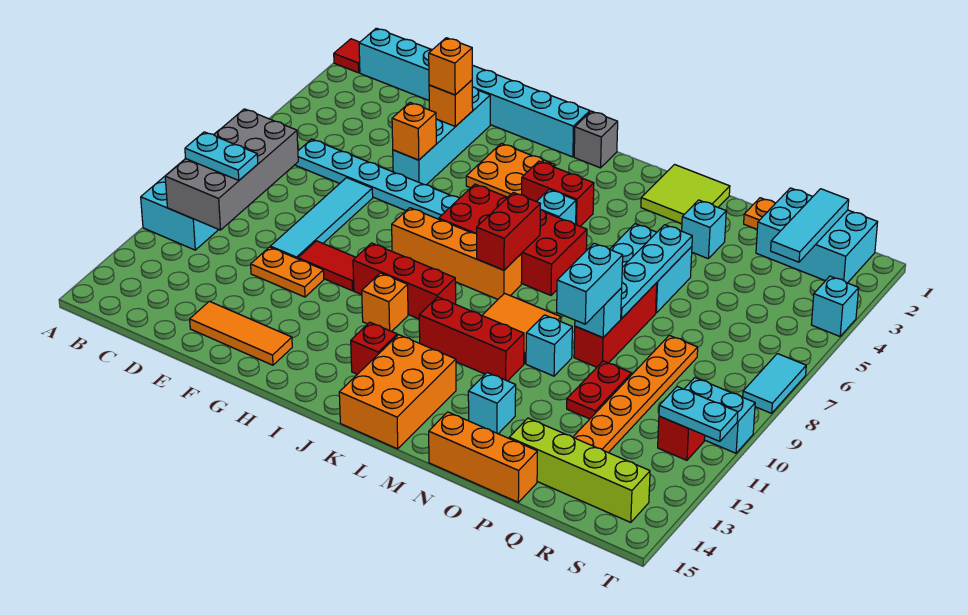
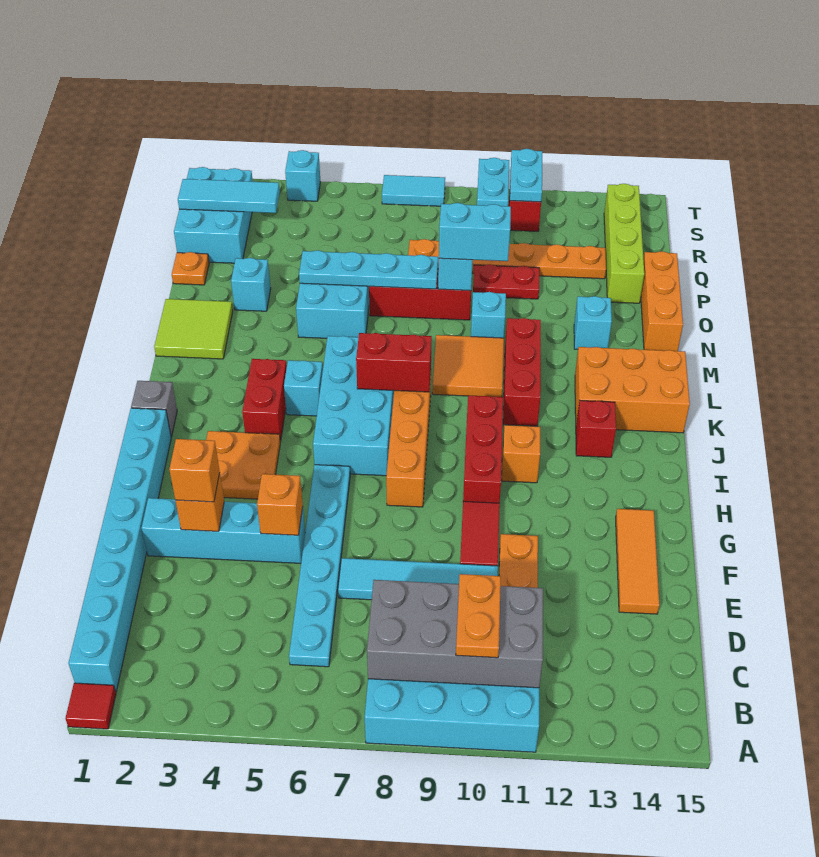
cyan plate B10:C10 level 3 -> orange plate B10:C10 level 3
red brick I6:L7 level 1 -> cyan brick I6:L7 level 1

